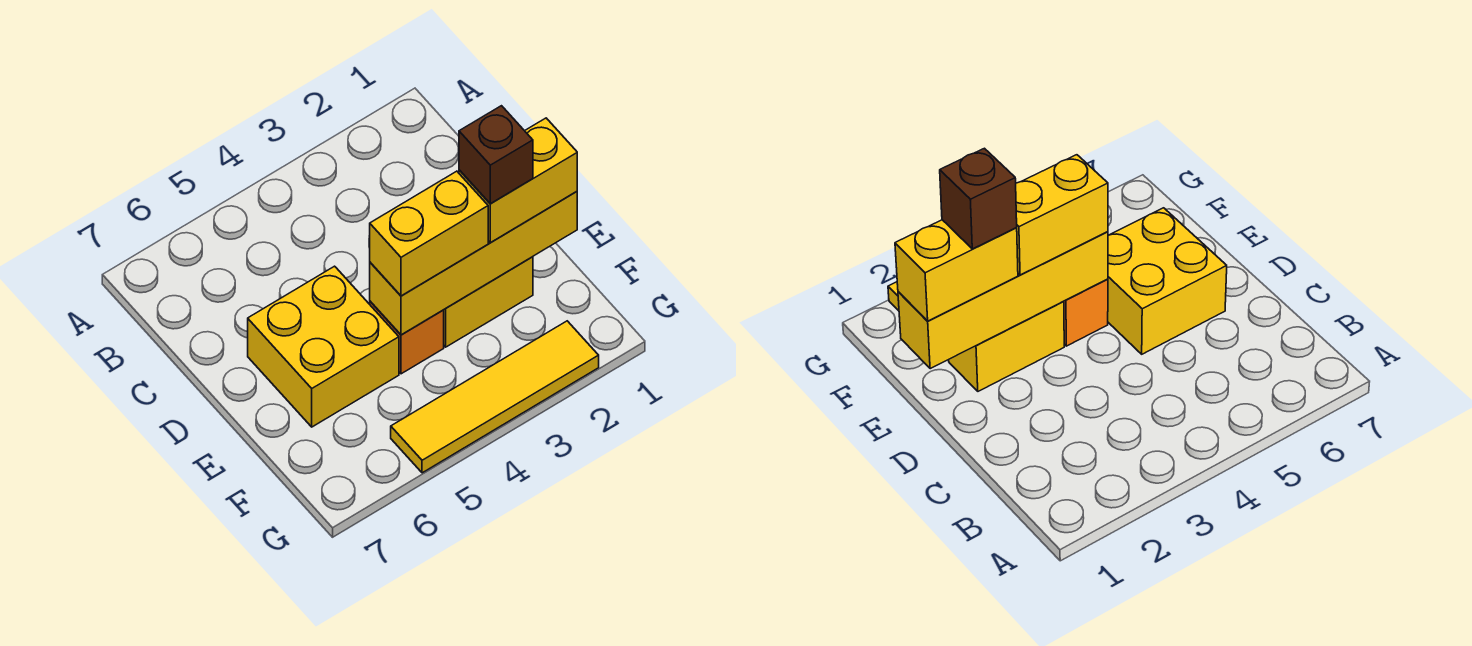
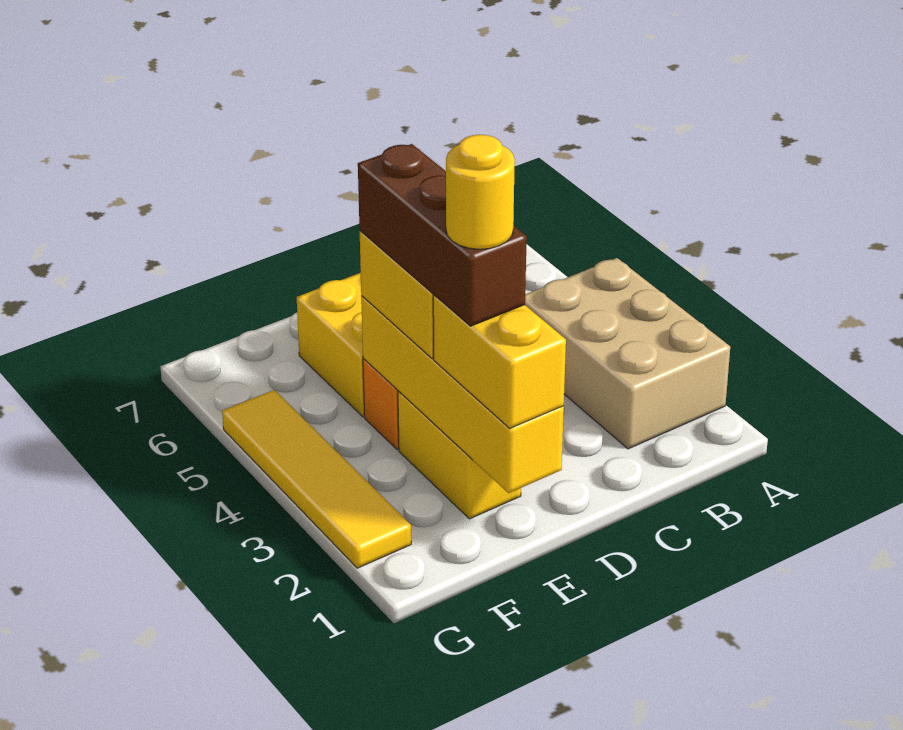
none -> tan brick A2:B4 level 1
brown brick E2 level 4 -> brown brick E2:E4 level 4
none -> yellow round brick E2 level 5

